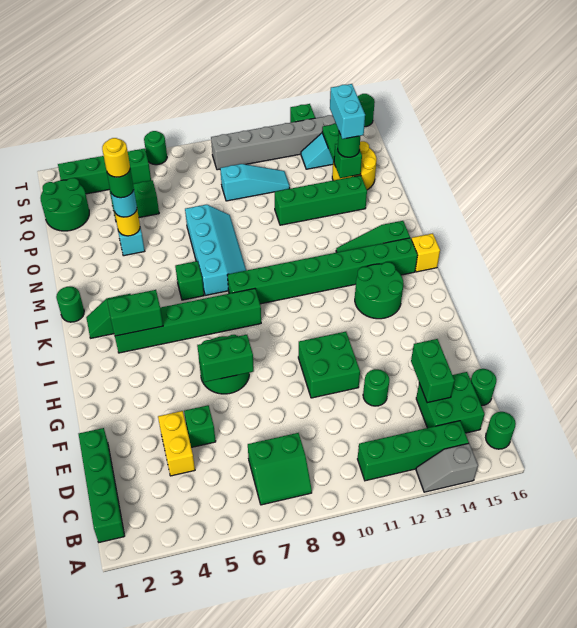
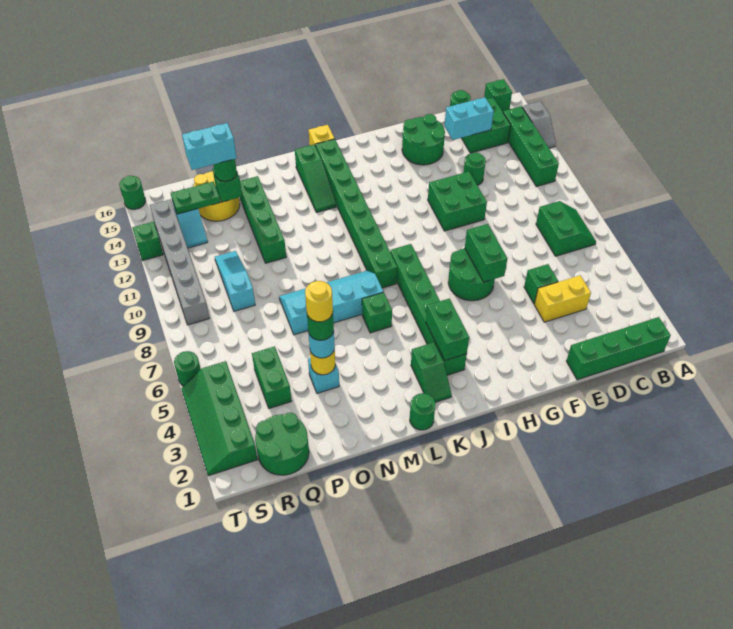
green round brick B16 level 1 -> green brick B16 level 1
green brick D14:E14 level 2 -> cyan brick D14:E14 level 2
green round brick I13:J14 level 1 -> green round brick F14:G15 level 1

